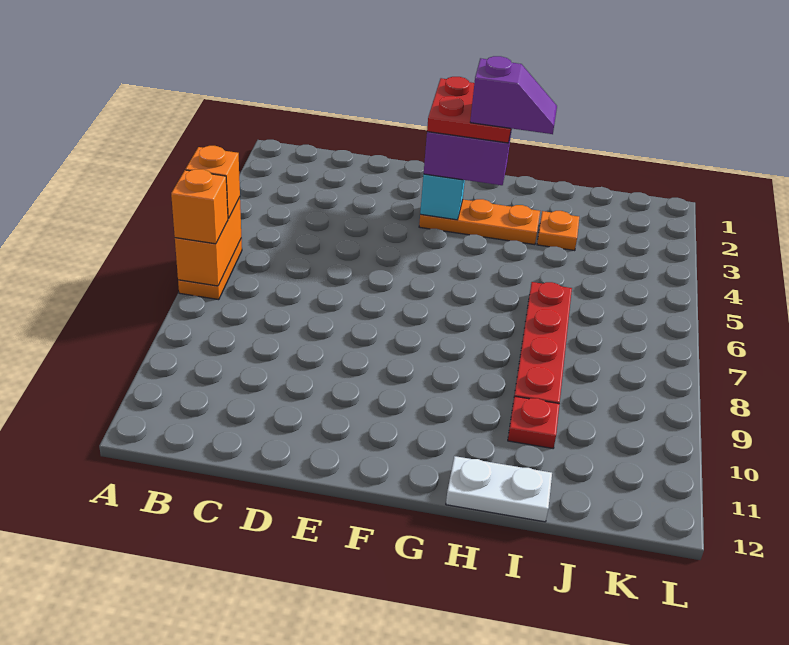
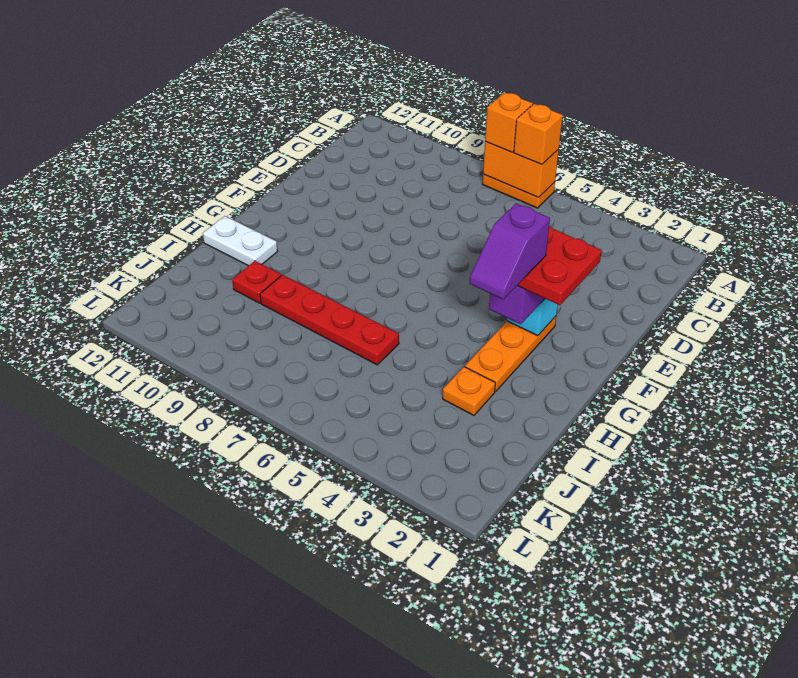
white plate H12:I12 level 1 -> white plate H11:H12 level 1

